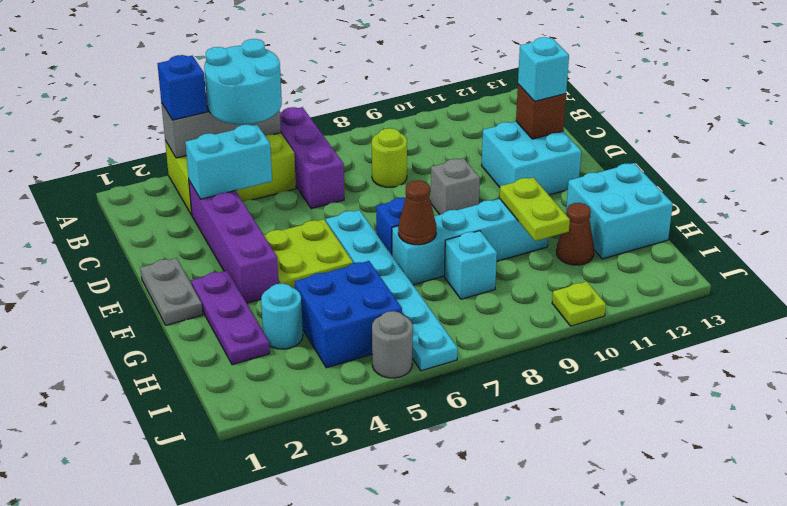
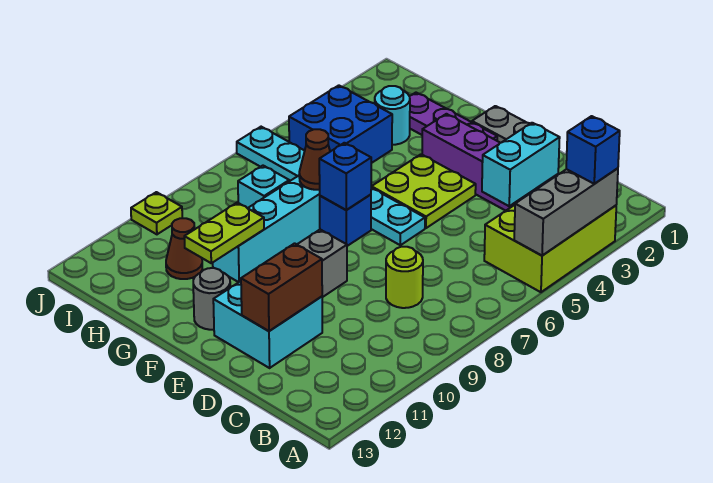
cyan round brick A4:B5 level 3 -> none
purple brick A6:C6 level 1 -> none
brown brick D12 level 2 -> brown brick D11:D12 level 2
cyan brick D12 level 3 -> none
none -> blue brick F7 level 2
lime plate G10:H10 level 2 -> lime plate G10:G11 level 2
cyan brick G12:H13 level 1 -> none
grey round brick J5 level 1 -> grey round brick F12 level 1

